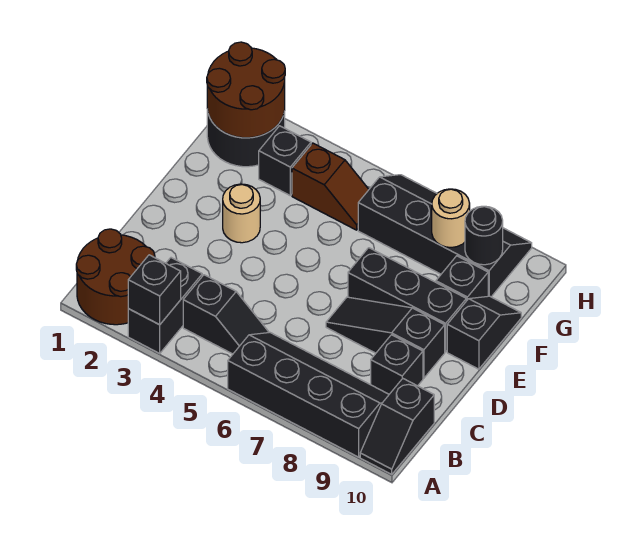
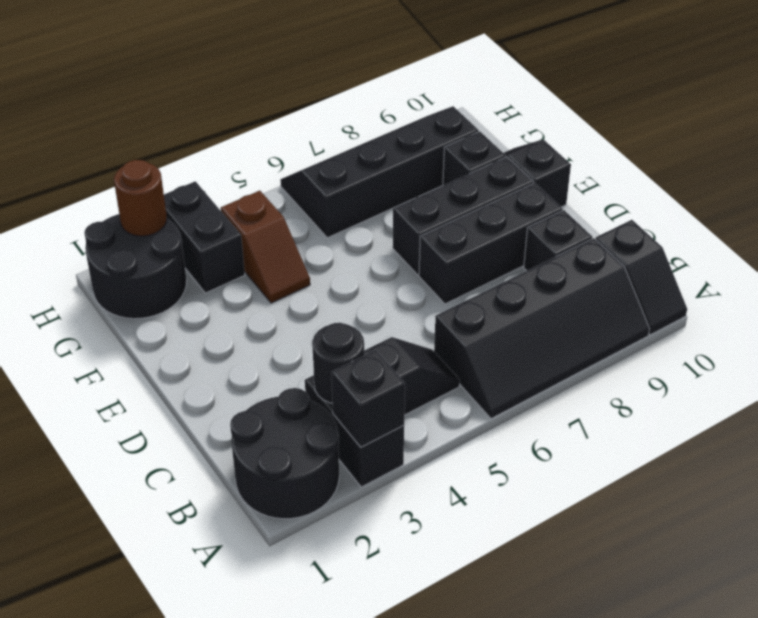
brown round brick A1:B2 level 1 -> black round brick A1:B2 level 1
black slope A6:B9 level 1 top A -> black slope A6:B9 level 1 top B
black slope D7:D9 level 1 top 9 -> black brick D7:D9 level 1
tan round brick E3 level 1 -> none
brown round brick G1:H2 level 2 -> brown round brick H2 level 2
black brick G3 level 1 -> black brick G3:H3 level 1
brown slope G4:G5 level 1 top 4 -> brown slope F4:G4 level 1 top G
tan round brick G8 level 2 -> none
black round brick G9 level 2 -> black round brick B3 level 2

